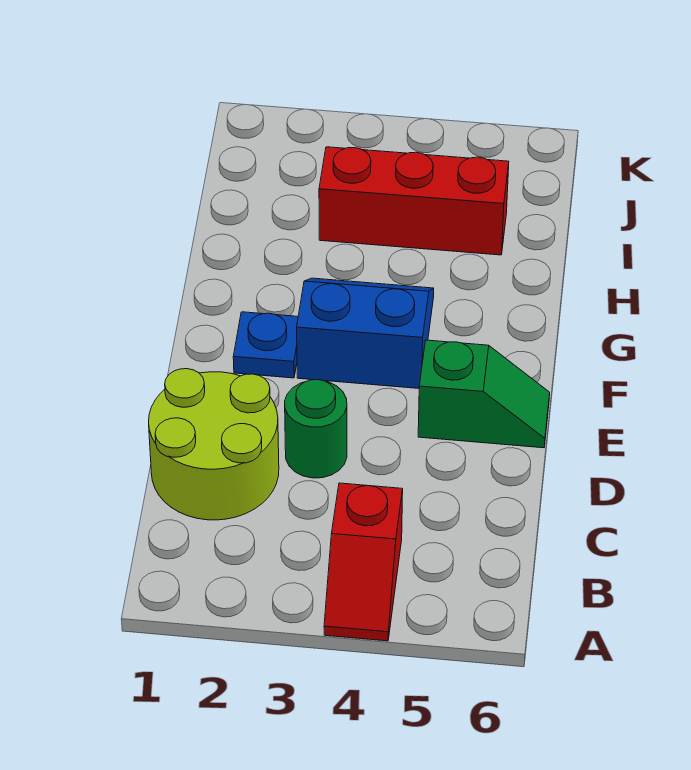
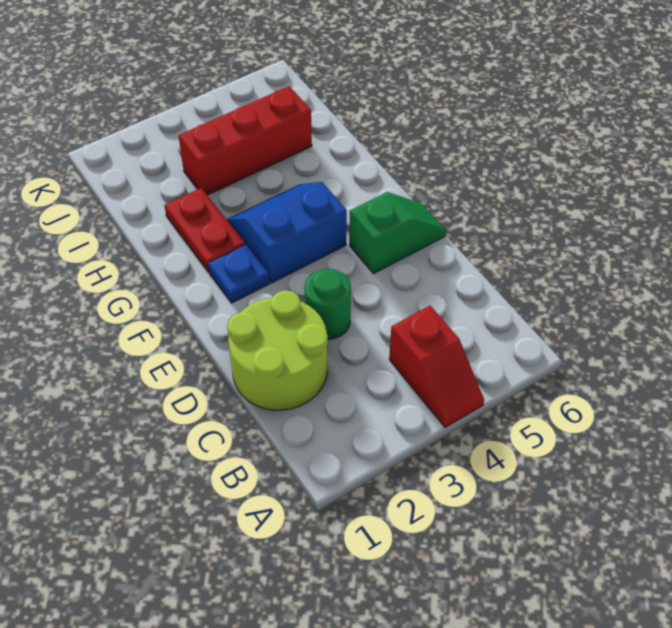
none -> red plate G2:H2 level 1

